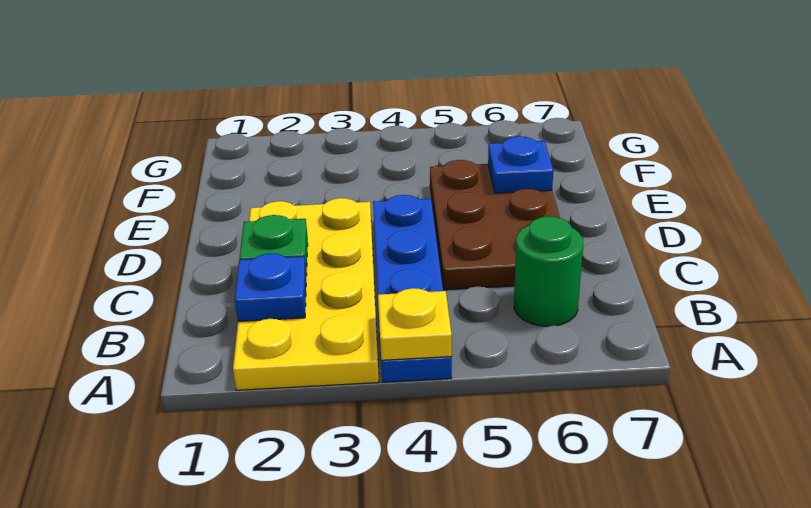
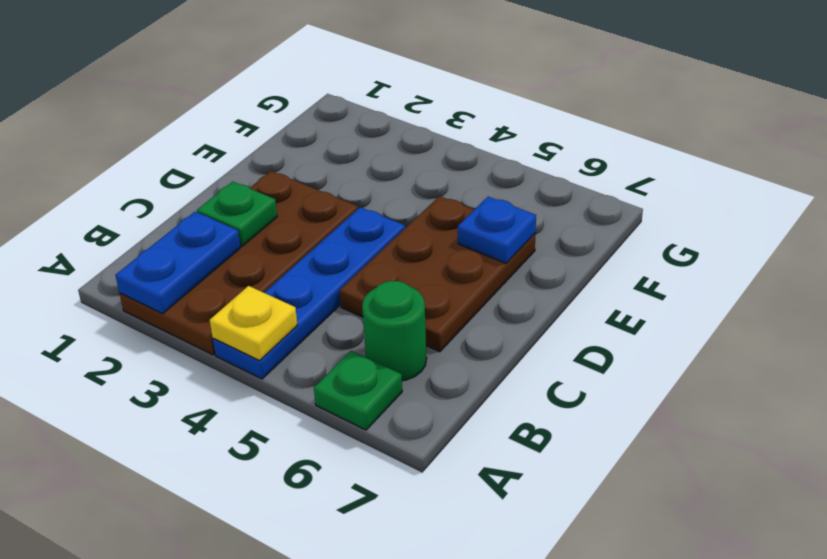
yellow plate A2:D3 level 1 -> brown plate A2:D3 level 1
none -> green plate A6 level 1
blue plate B2 level 2 -> blue plate A2:B2 level 2

